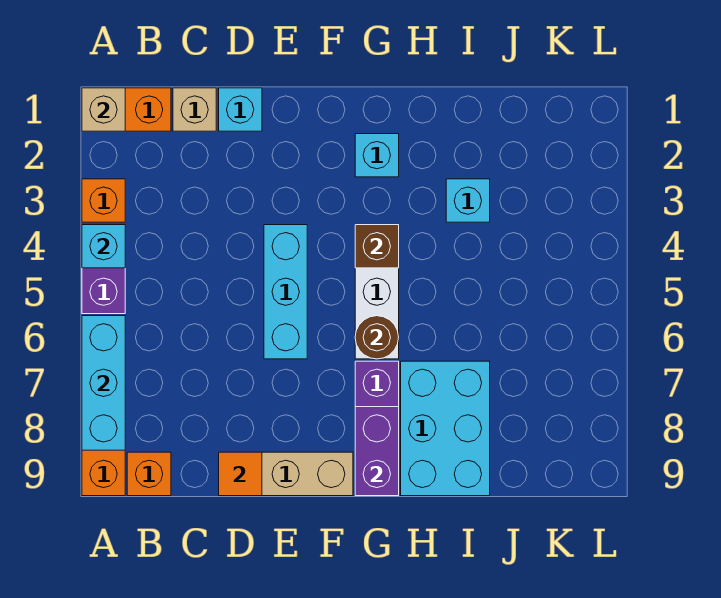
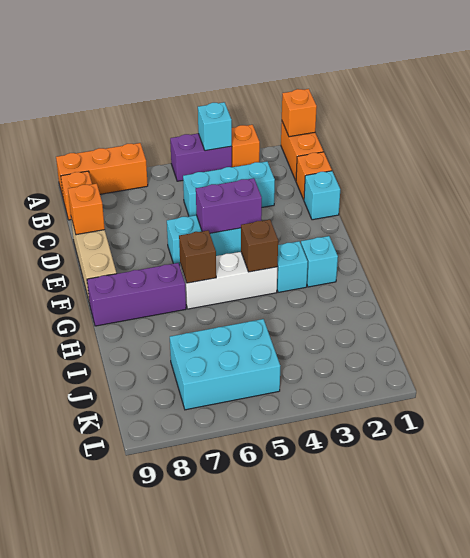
tan brick A1 level 2 -> orange brick A1 level 2
cyan brick A6:A8 level 2 -> cyan brick C3:C5 level 1
tan brick C1 level 1 -> orange brick C1 level 1
orange tile D9 level 2 -> orange brick D9 level 2
brown round brick G6 level 2 -> brown brick G6 level 2
purple brick G8:G9 level 2 -> purple brick E4:E5 level 2
cyan brick H7:I9 level 1 -> cyan brick J5:K7 level 1
cyan brick I3 level 1 -> cyan brick G3 level 1

